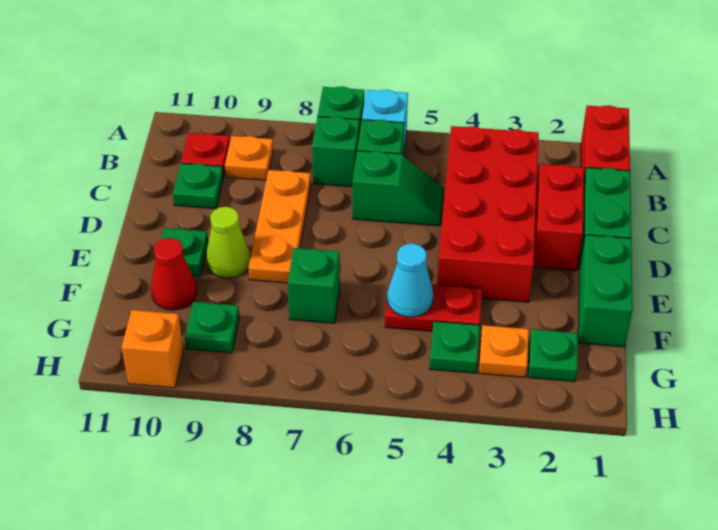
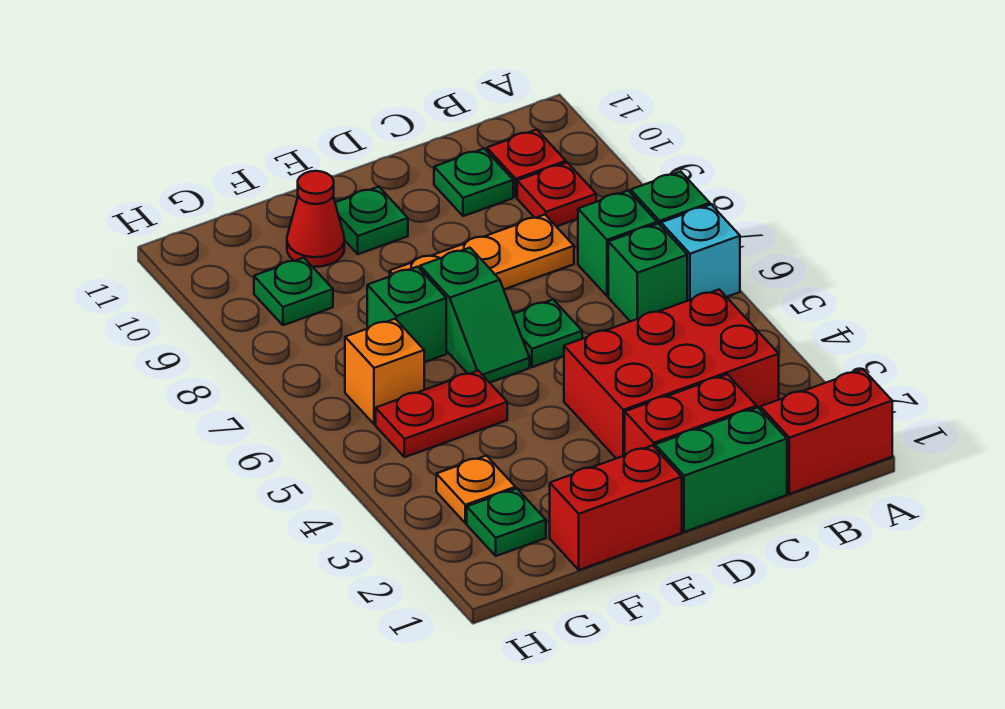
red brick B3:E4 level 1 -> red brick B3:D4 level 1
orange plate B9 level 1 -> red plate B9 level 1
green slope C5:C6 level 1 top 6 -> green slope E6:E7 level 1 top 7
green brick E1:F1 level 1 -> red brick E1:F1 level 1
lime cone E9 level 1 -> none
red plate F4:F5 level 1 -> red plate F5:G5 level 1
cyan cone F5 level 2 -> none
green plate G4 level 1 -> green plate D6 level 1
orange brick H10 level 1 -> orange brick G6 level 1

